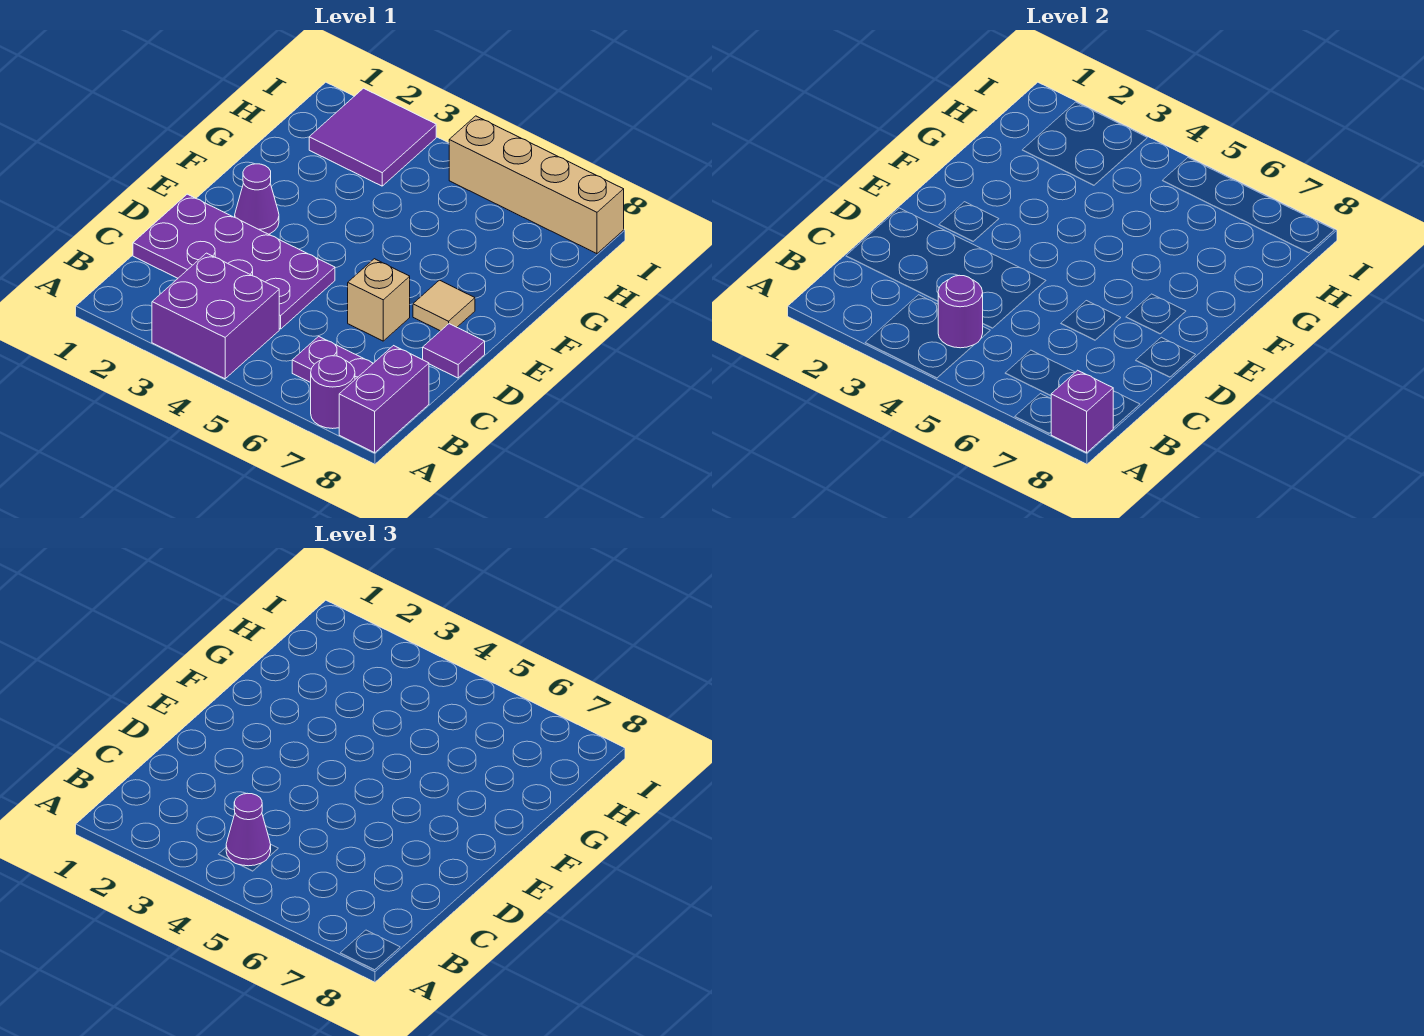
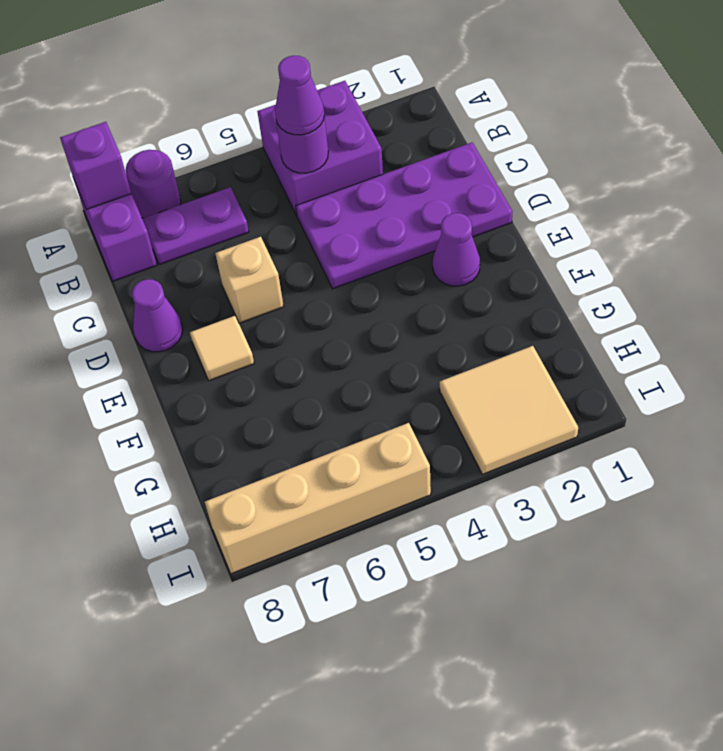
purple tile D8 level 1 -> purple cone D8 level 1
purple tile H2:I3 level 1 -> tan tile H2:I3 level 1

